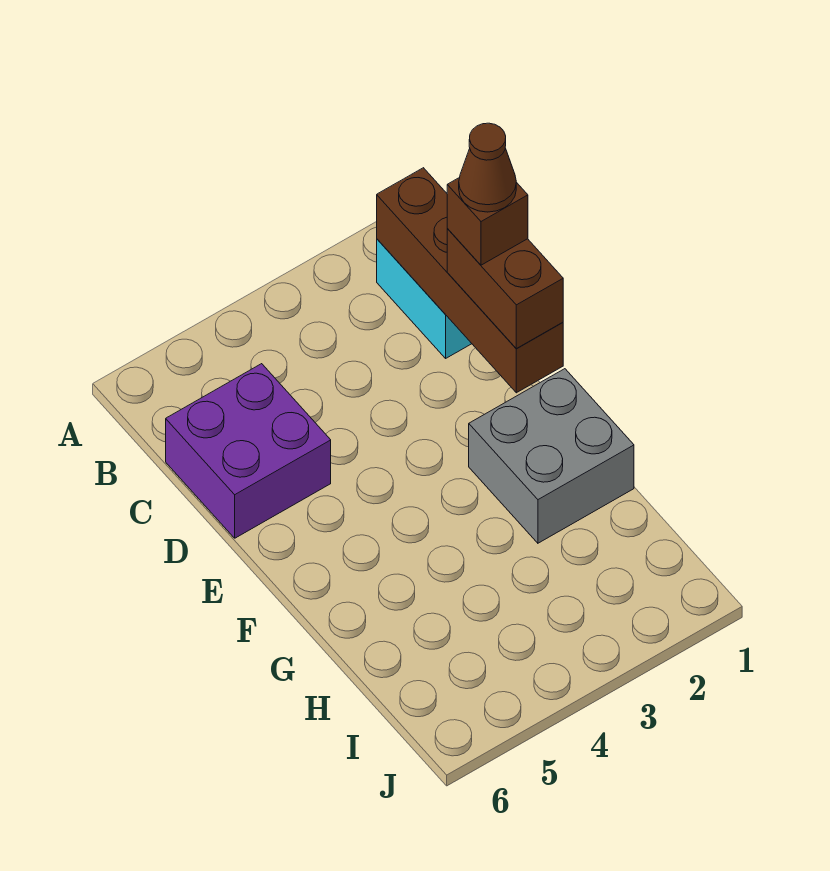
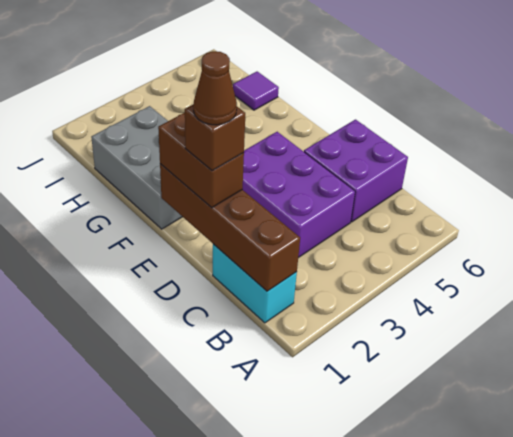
none -> purple brick C3:E4 level 1
grey brick F1:G2 level 1 -> grey brick F1:H2 level 1
none -> purple tile H6 level 1

